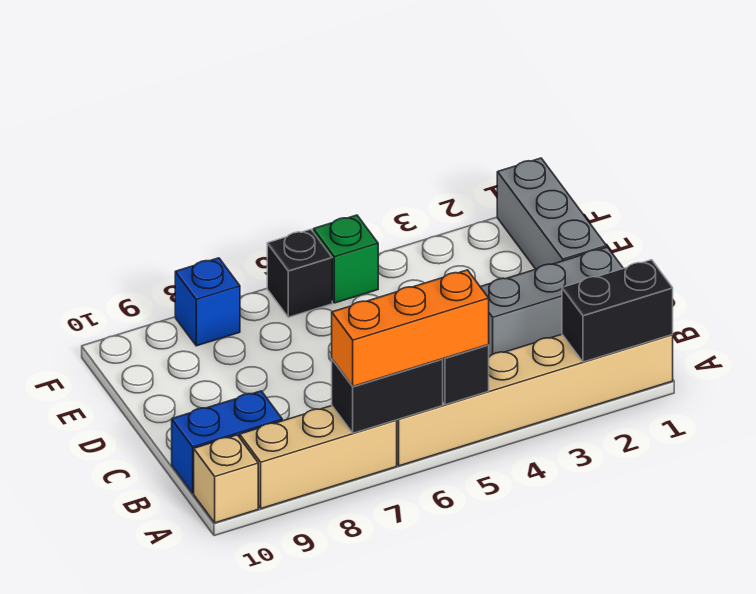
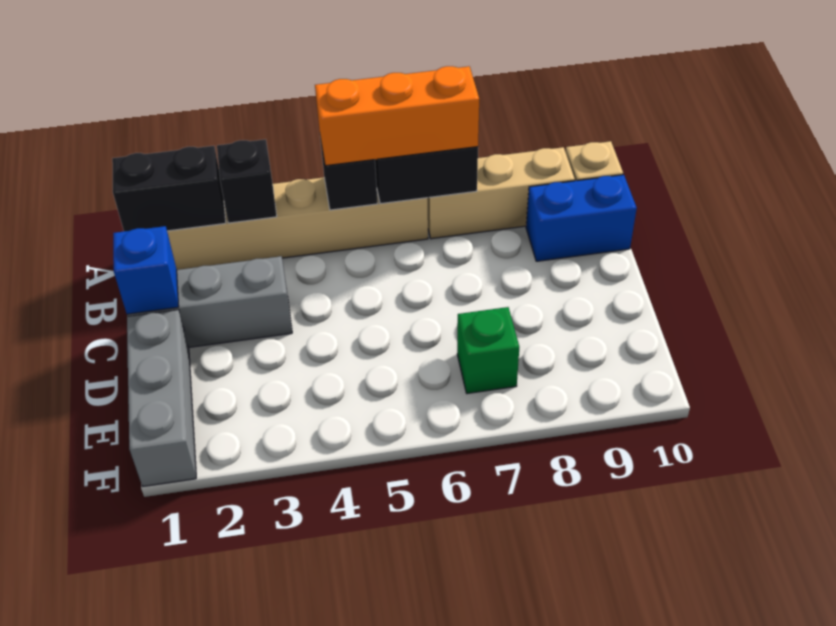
green brick F5 level 1 -> green brick E7 level 1
black brick F6 level 1 -> black brick A3 level 2
blue brick F8 level 1 -> blue brick C1 level 2

